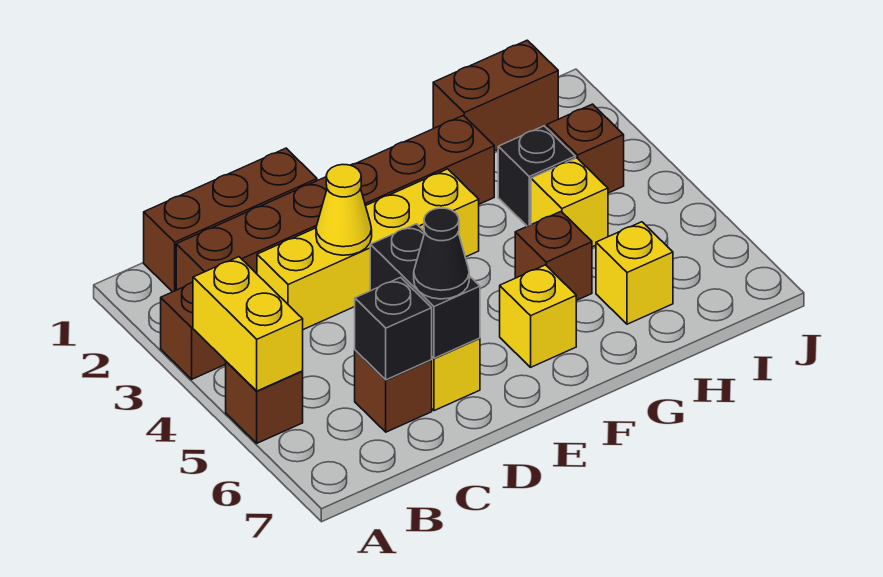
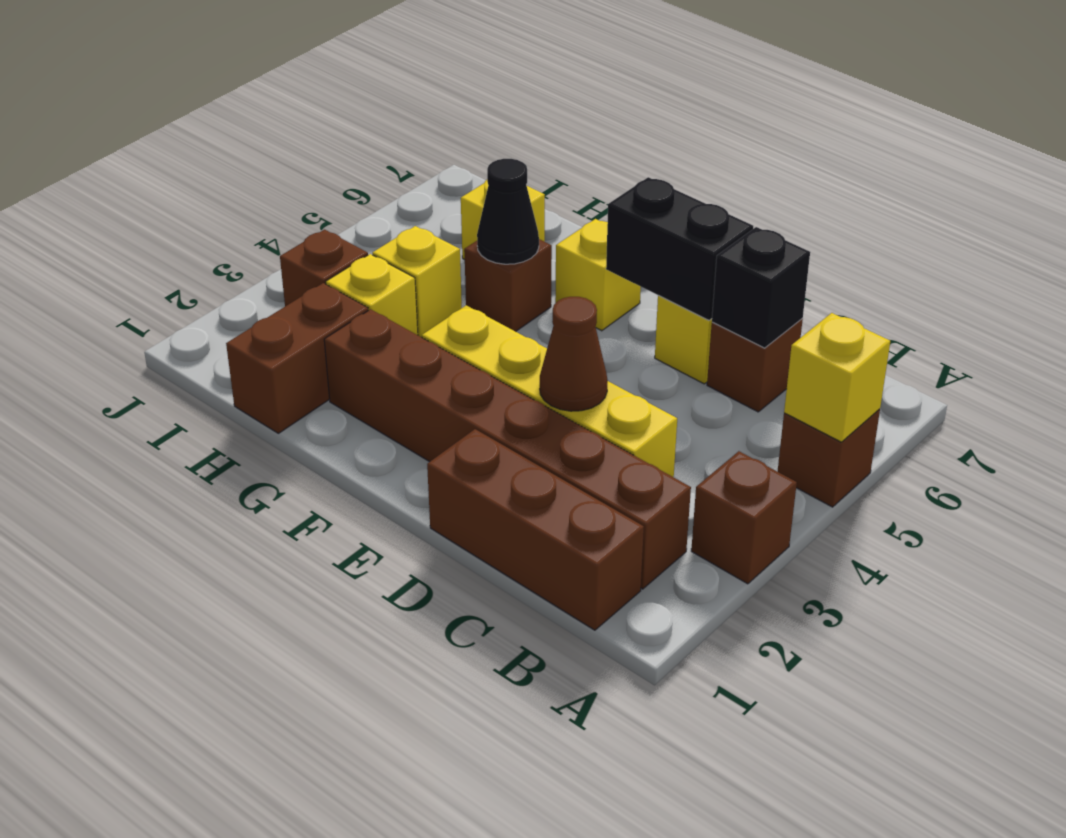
yellow brick A4:A5 level 2 -> yellow brick A5 level 2
yellow cone D3 level 2 -> brown cone D3 level 2
black brick D5:D6 level 2 -> black brick D6:E6 level 2
black cone D6 level 3 -> black cone G5 level 2
brown brick H1:I1 level 1 -> brown brick H1:H2 level 1
black brick H3 level 1 -> yellow brick H3 level 1

